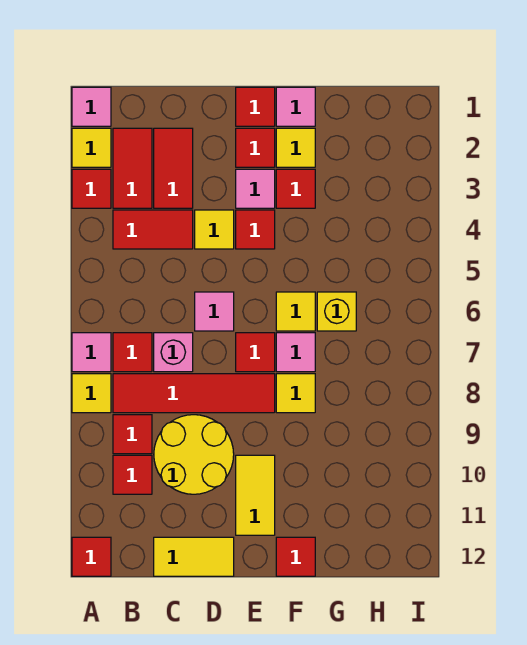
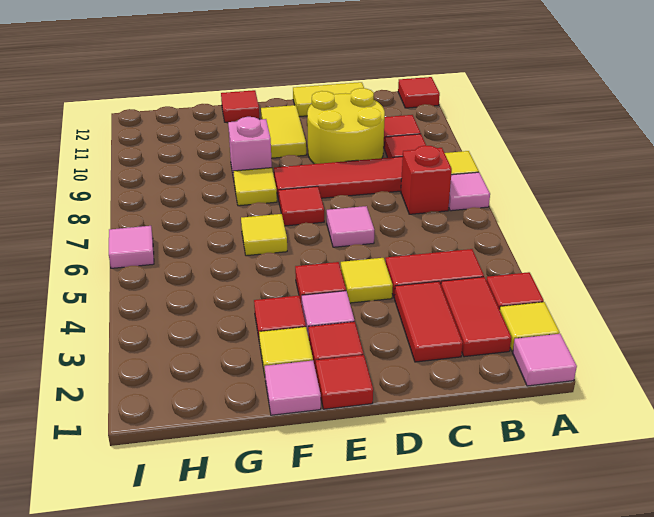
red tile B7 level 1 -> red brick B7 level 1
pink brick C7 level 1 -> pink brick F9 level 1
pink tile F7 level 1 -> pink tile I6 level 1
yellow brick G6 level 1 -> none

